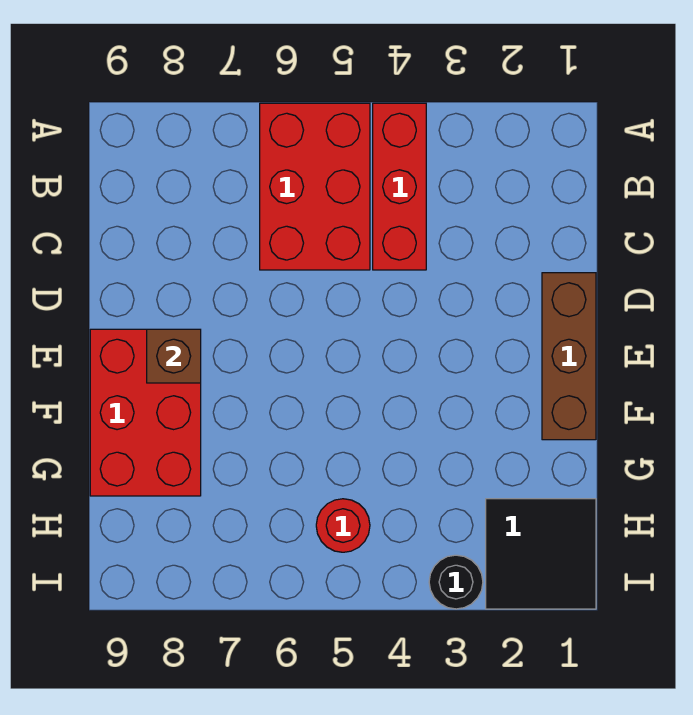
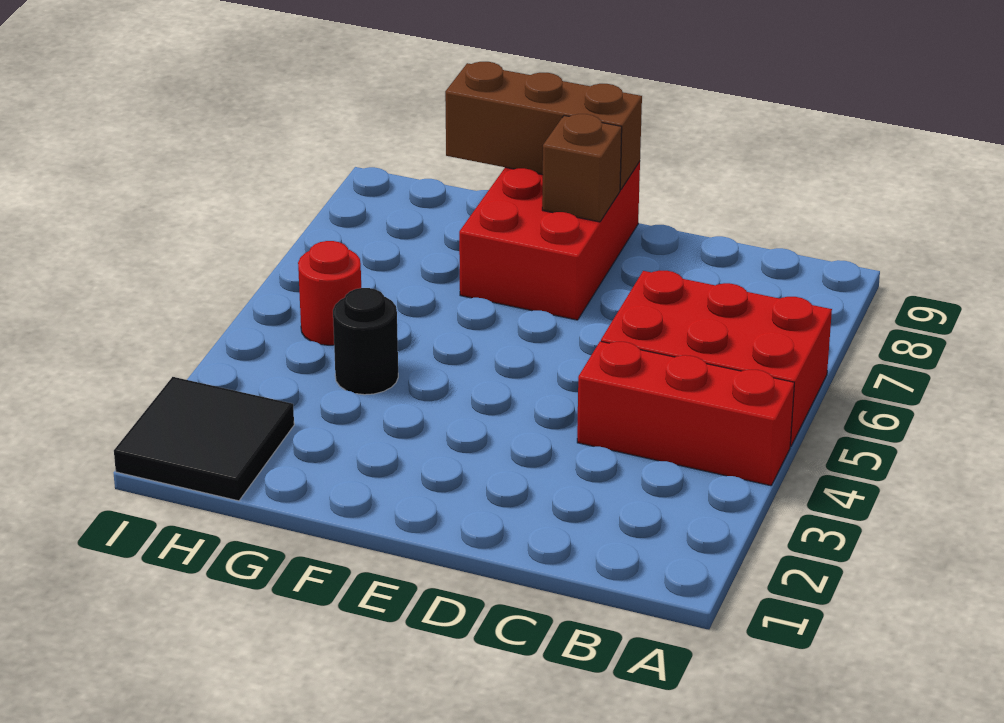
brown brick D1:F1 level 1 -> brown brick E9:G9 level 2
red brick E8:G9 level 1 -> red brick E7:F9 level 1
black round brick I3 level 1 -> black round brick G4 level 1

